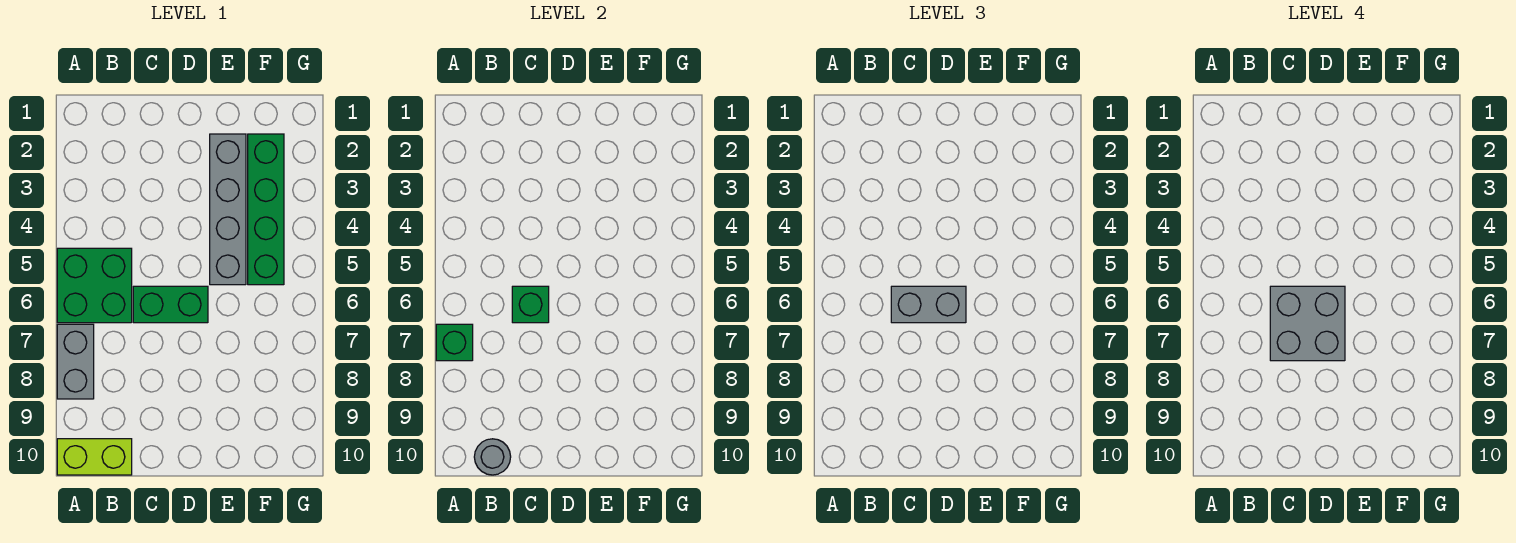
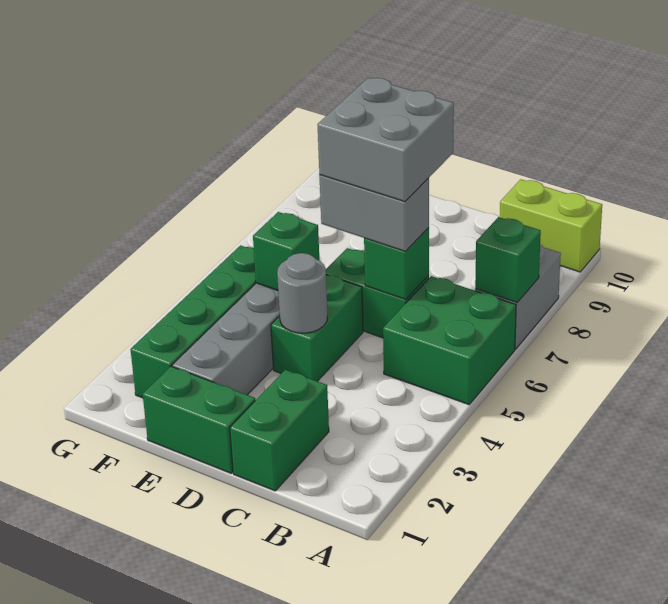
grey round brick B10 level 2 -> grey round brick D4 level 2
none -> green brick C1:C2 level 1
none -> green brick D1:E1 level 1
none -> green brick D4:D5 level 1
none -> green brick E5 level 2

